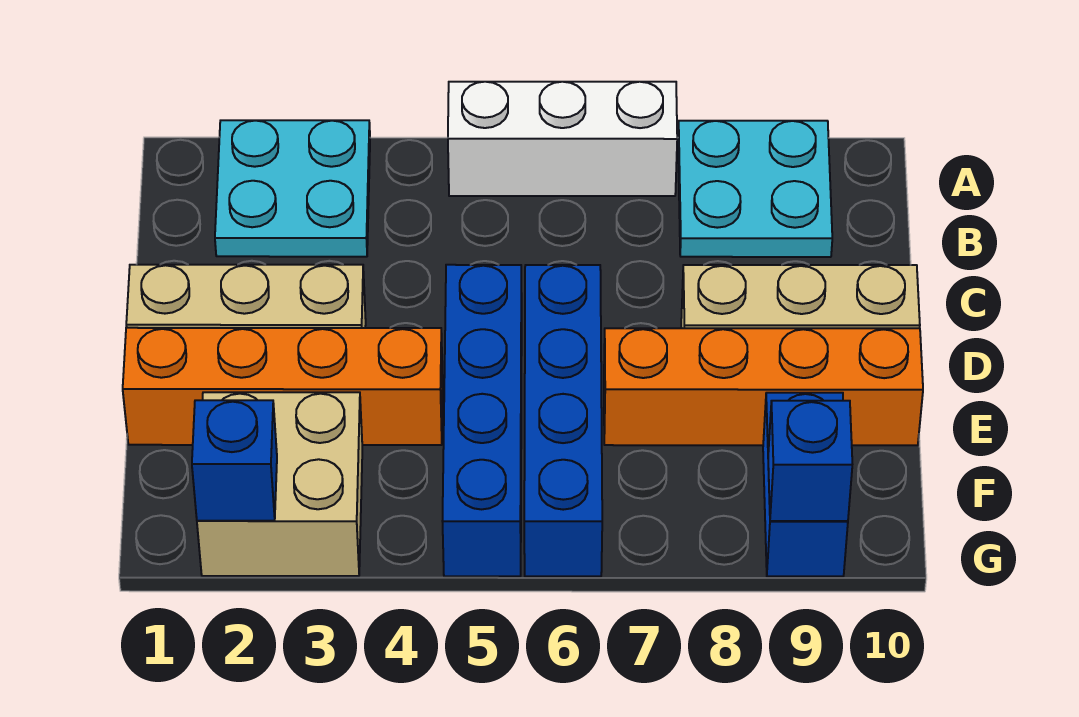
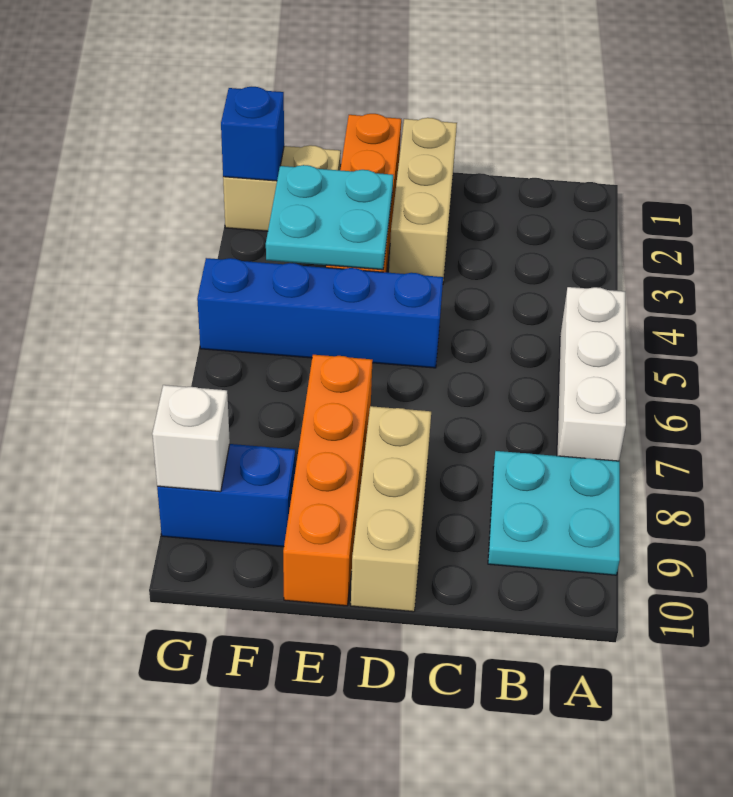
cyan plate A2:B3 level 1 -> cyan plate E3:F4 level 2
blue brick D6:G6 level 1 -> none
tan brick F2:G3 level 1 -> tan brick F2:G2 level 1
blue brick G9 level 2 -> white brick G9 level 2

